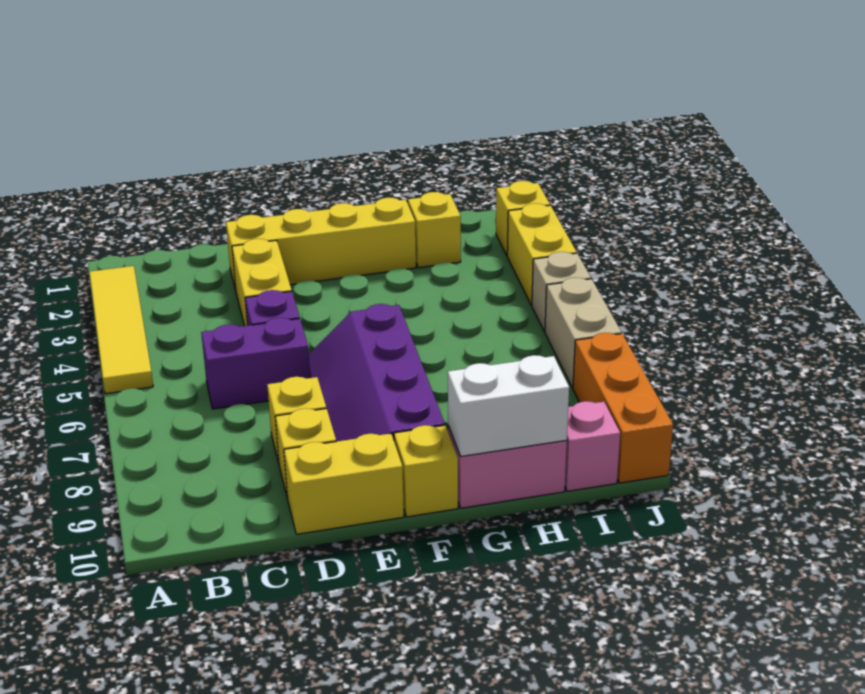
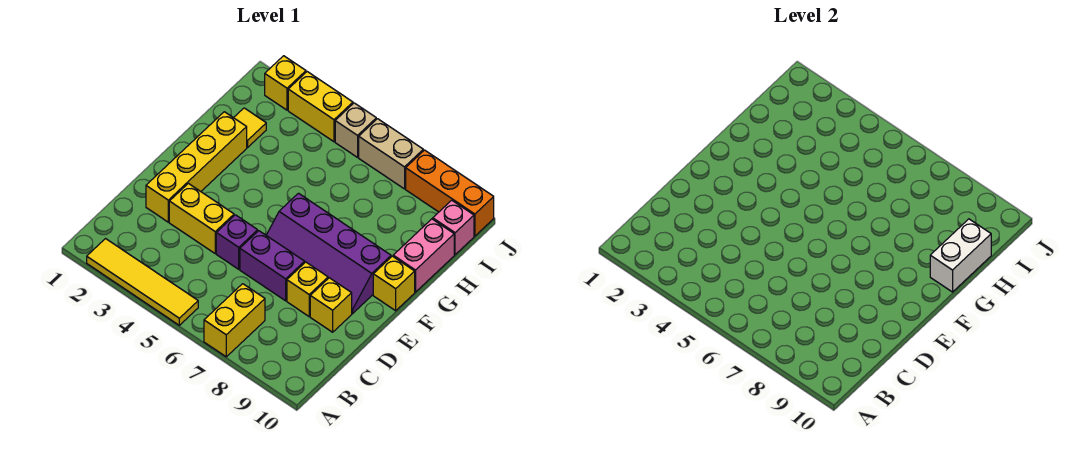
purple brick C6:D6 level 1 -> purple brick D6:D7 level 1
yellow brick D10:E10 level 1 -> yellow brick A7:B7 level 1
yellow brick H2 level 1 -> yellow tile H2 level 1

